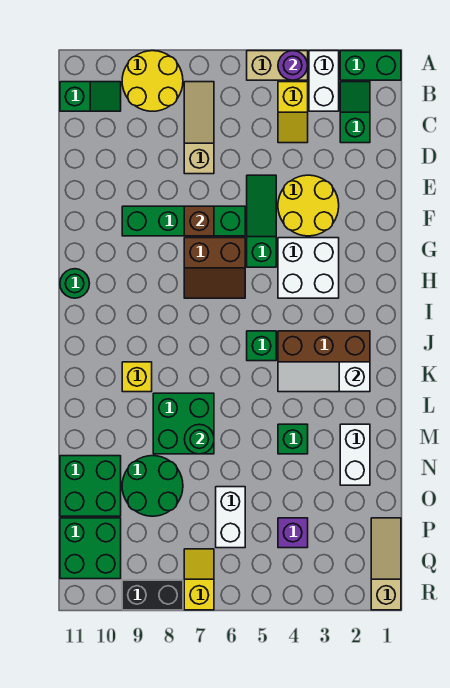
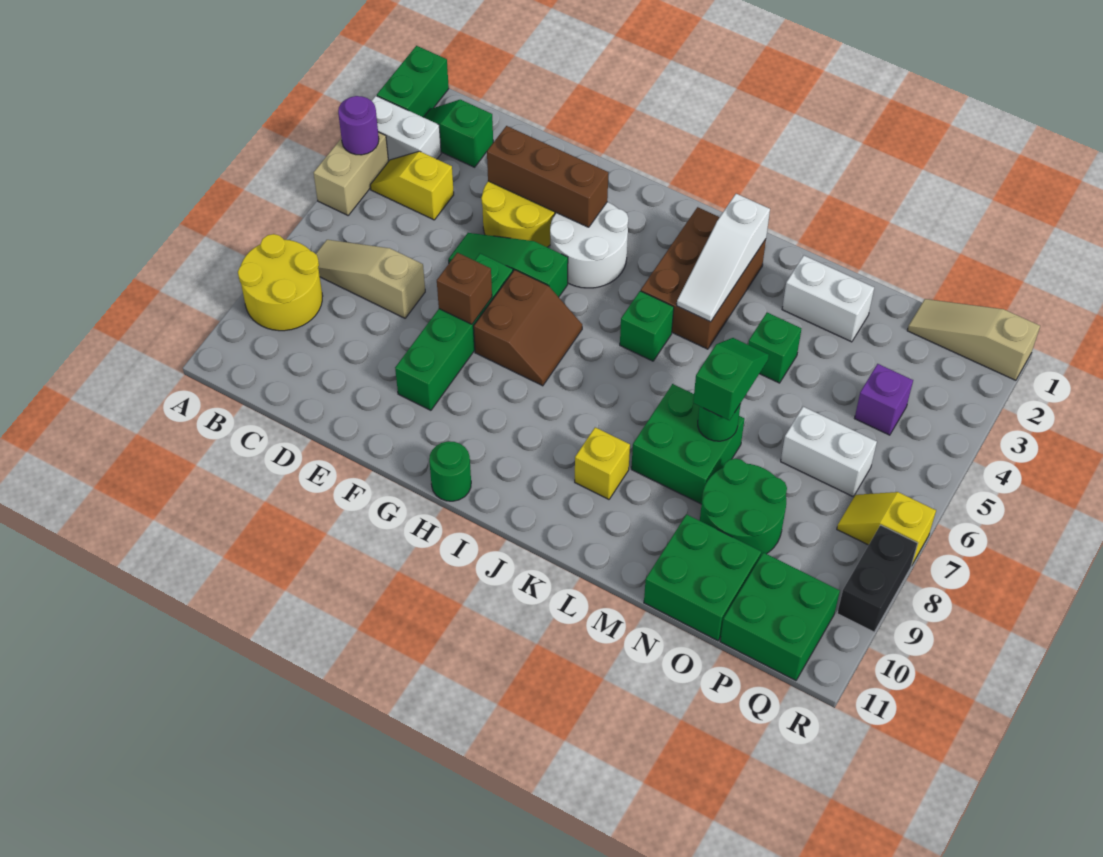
yellow slope B4:C4 level 1 top B -> yellow slope B4:C4 level 1 top C
green slope B10:B11 level 1 top 11 -> green slope M6:M7 level 3 top 7
none -> brown brick E3:G3 level 2
white brick G3:H4 level 1 -> white round brick G3:H4 level 1

